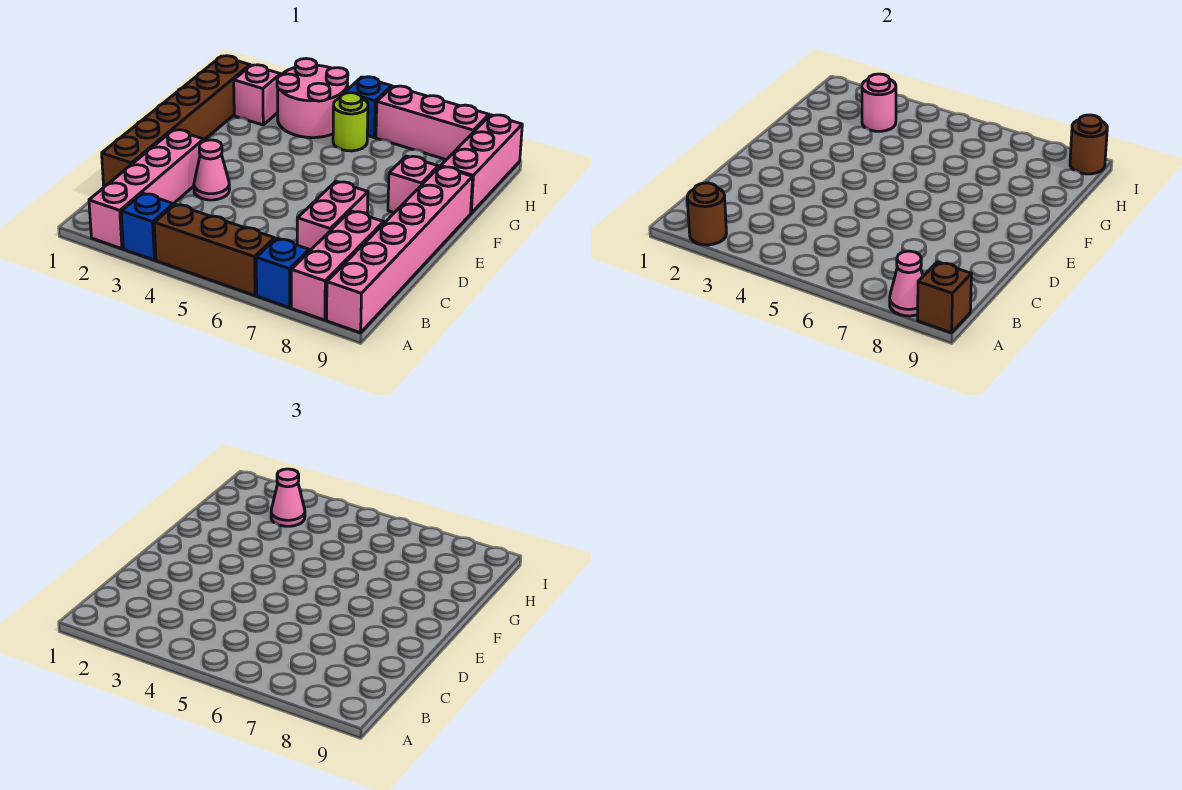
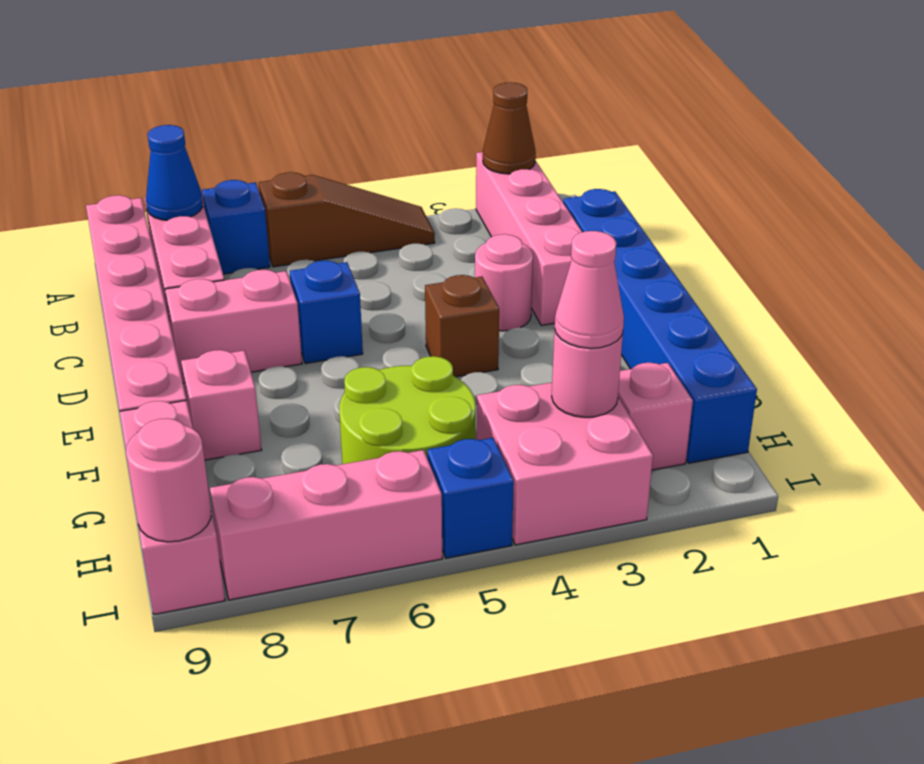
brown round brick A2 level 2 -> brown cone A2 level 2
blue brick A3 level 1 -> blue brick D6 level 1
brown brick A4:A6 level 1 -> brown slope A4:A6 level 1 top 6
pink cone A8 level 2 -> blue cone A8 level 2
brown brick A9 level 2 -> brown brick E4 level 1
brown brick C1:H1 level 1 -> blue brick C1:H1 level 1
pink brick C7:D7 level 1 -> pink brick D7:D8 level 1
pink cone D3 level 1 -> pink round brick D3 level 1
pink round brick H3:I4 level 1 -> pink brick H3:I4 level 1
lime round brick H5 level 1 -> lime round brick G5:H6 level 1
brown round brick I9 level 2 -> pink round brick I9 level 2

